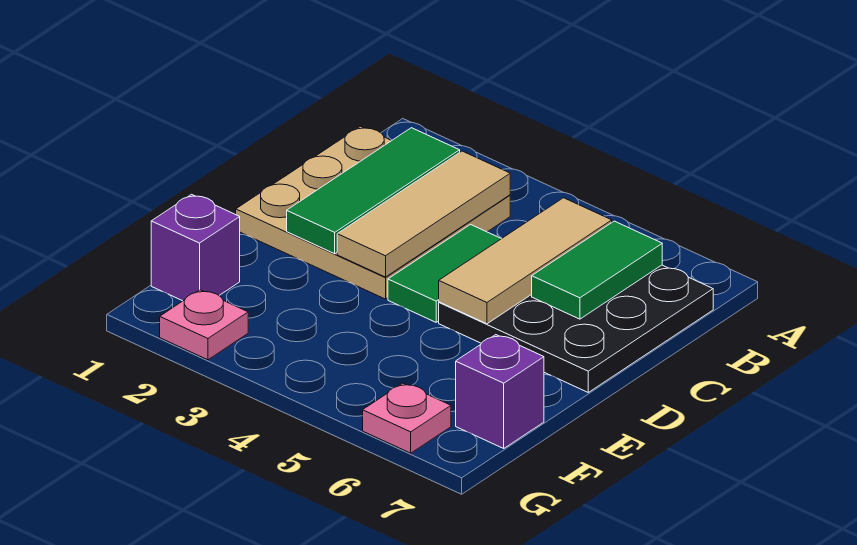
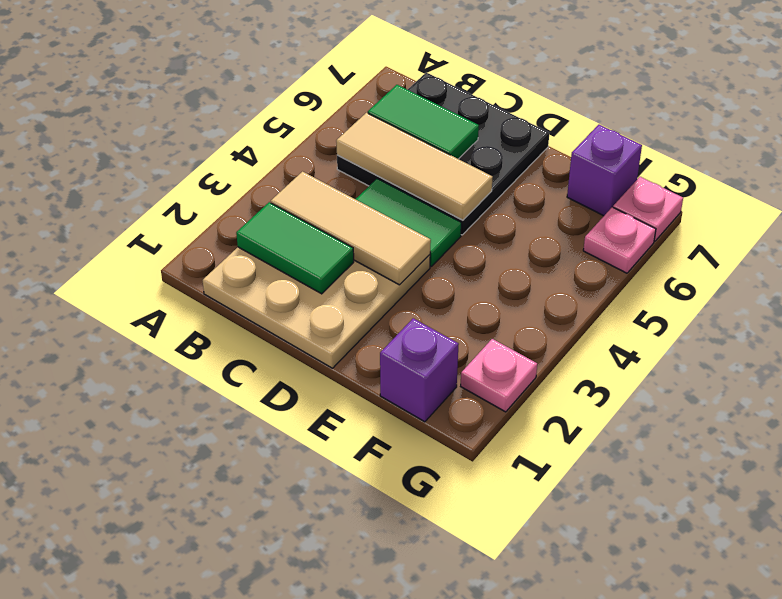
green tile B2:D2 level 2 -> green tile B2:C2 level 2
none -> pink plate G7 level 1

